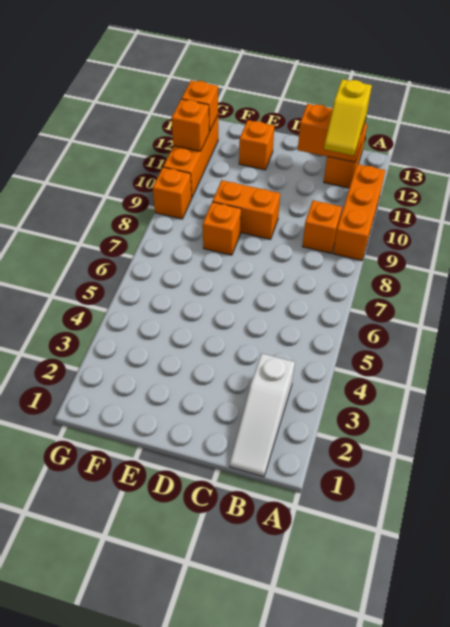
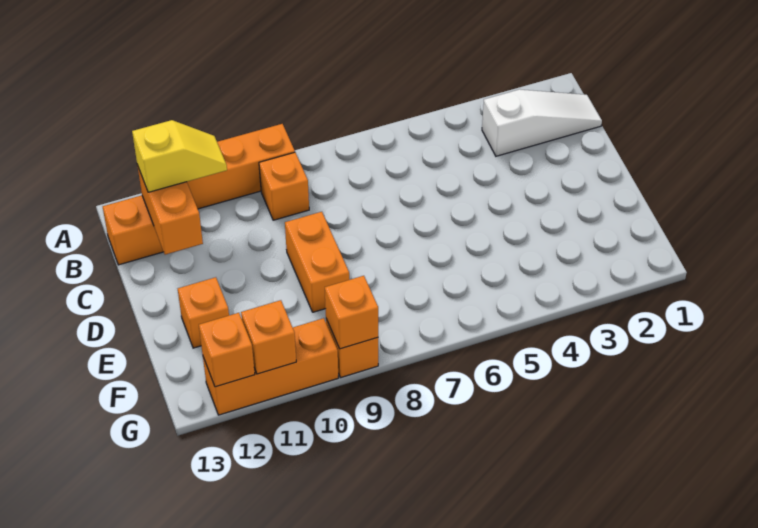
orange brick E8 level 1 -> orange brick G9 level 2

